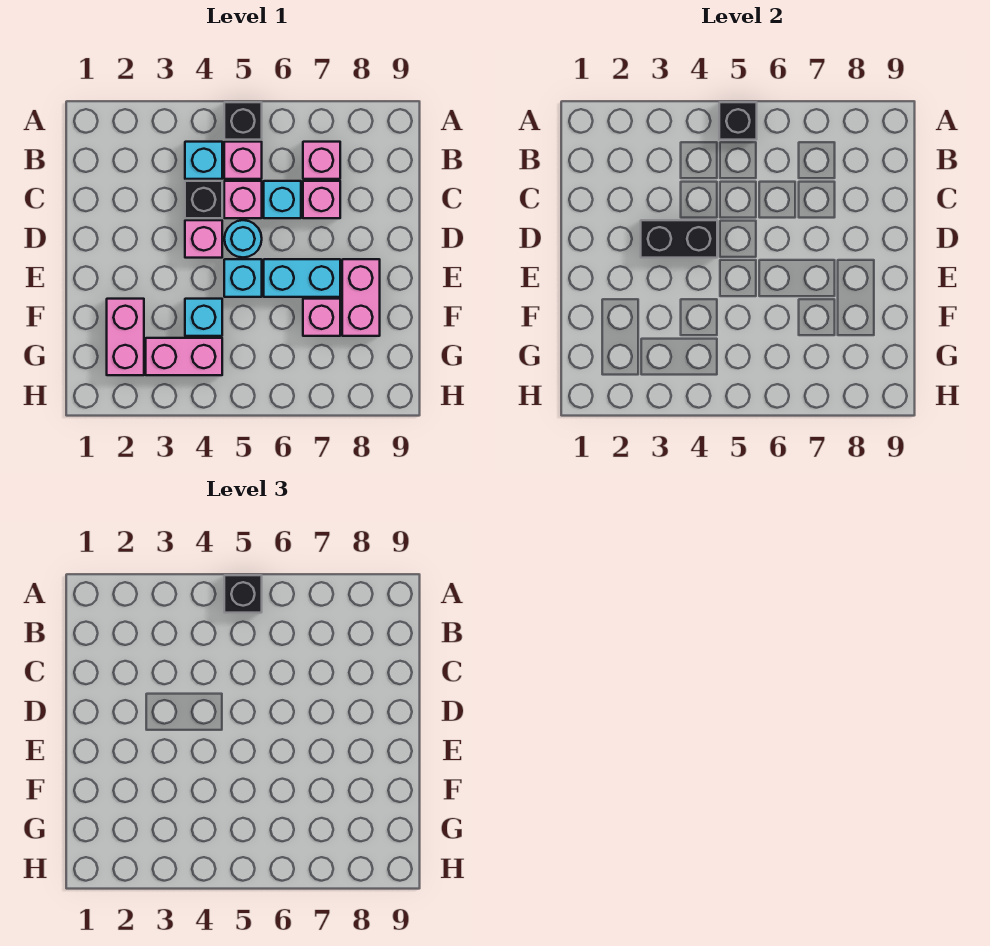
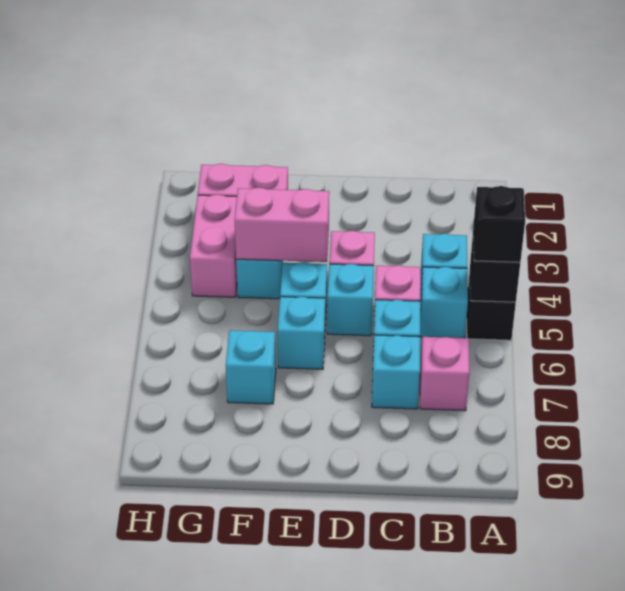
pink brick B5 level 1 -> cyan brick B5 level 1
black brick C4 level 1 -> none
pink brick C7 level 1 -> cyan brick C7 level 1
black brick D3:D4 level 2 -> none
cyan round brick D5 level 1 -> cyan brick D5 level 1
cyan brick E6:E7 level 1 -> cyan brick E6 level 1
pink brick E8:F8 level 1 -> pink brick E4:F4 level 2
pink brick F7 level 1 -> cyan brick F7 level 1

